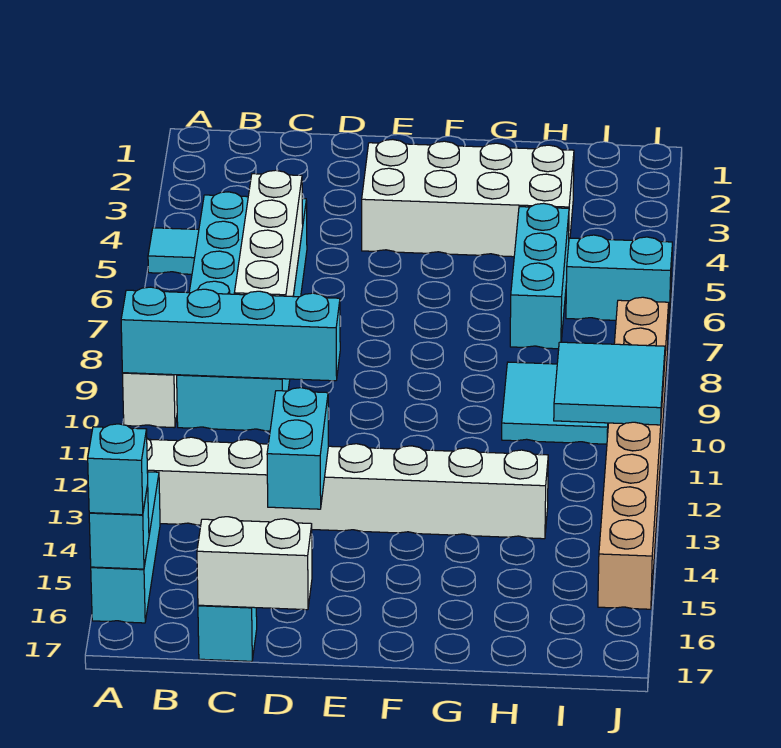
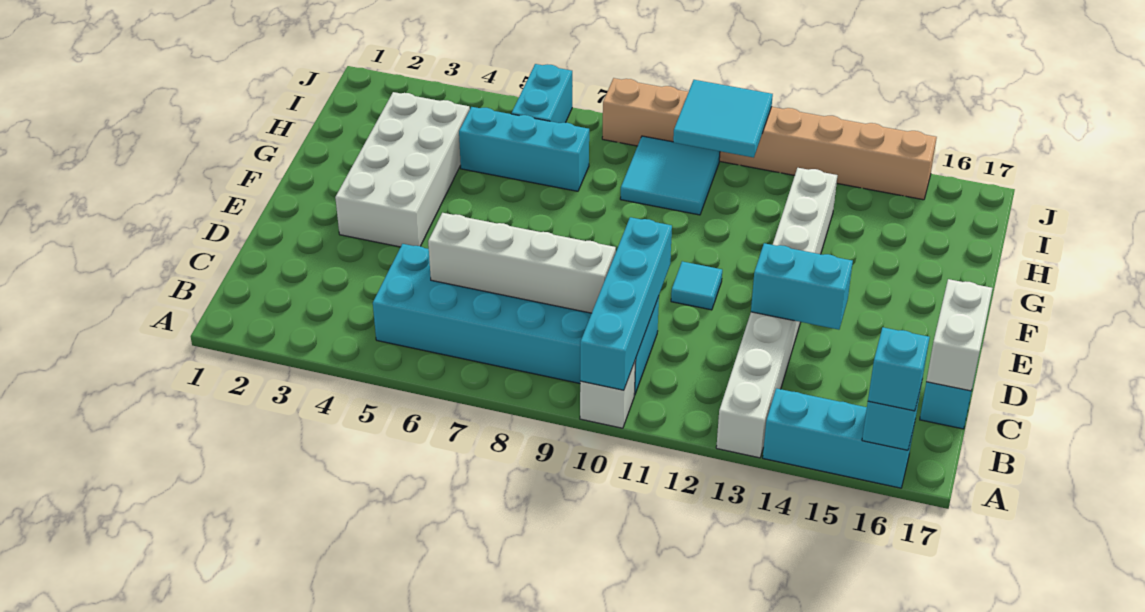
cyan tile A5 level 1 -> cyan tile E11 level 1

